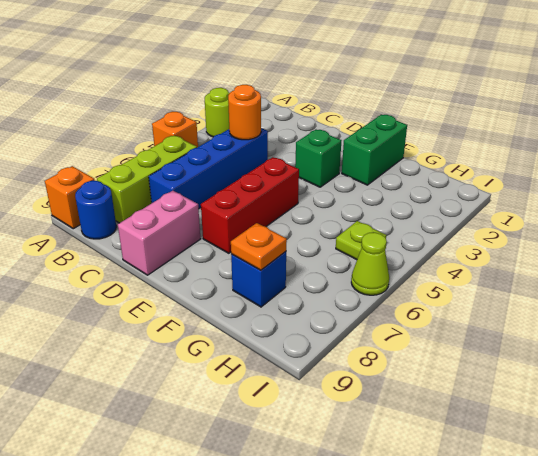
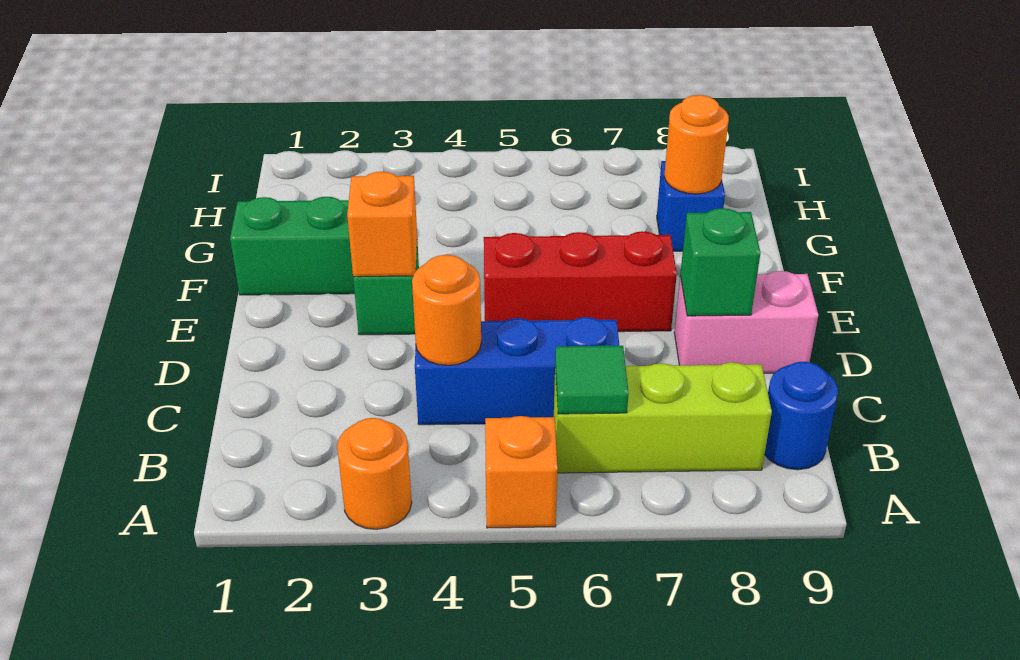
lime round brick A3 level 1 -> orange round brick A3 level 1
orange brick A9 level 1 -> orange brick E3 level 2
none -> green tile B6 level 2
blue brick C4:C7 level 1 -> blue brick C4:C6 level 1
none -> green brick D8 level 2
orange plate G8 level 2 -> orange round brick G8 level 2
lime plate H5 level 1 -> none
lime cone I6 level 1 -> none

